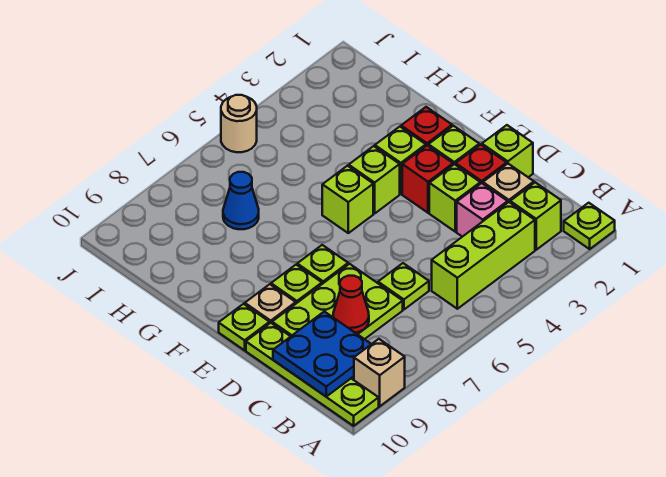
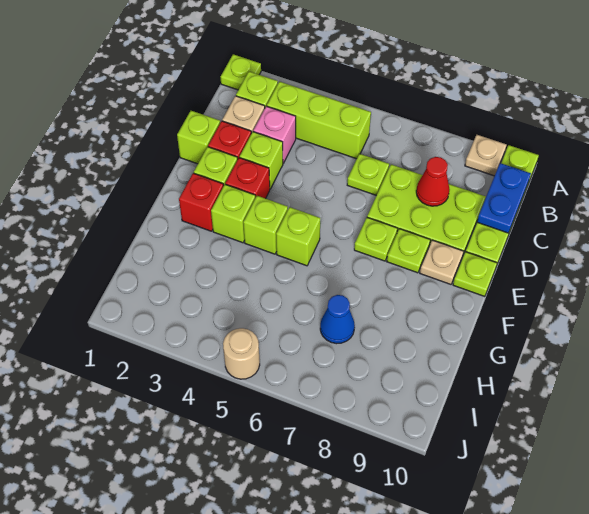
tan brick A9 level 1 -> tan plate A9 level 1
blue plate B9:C10 level 2 -> blue plate B10:C10 level 2

